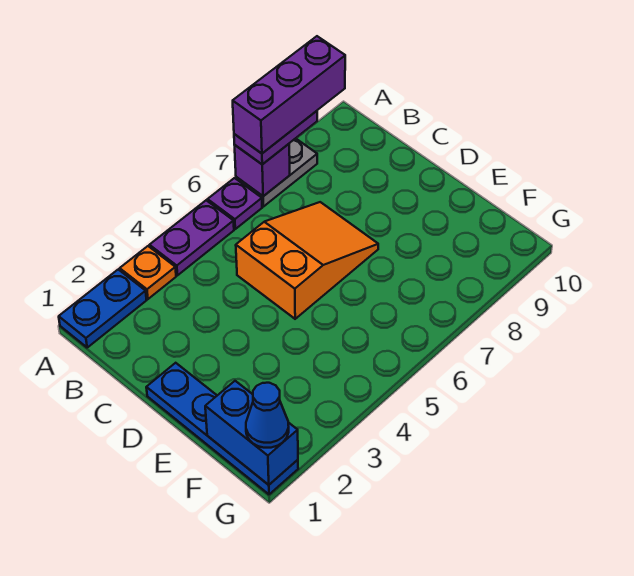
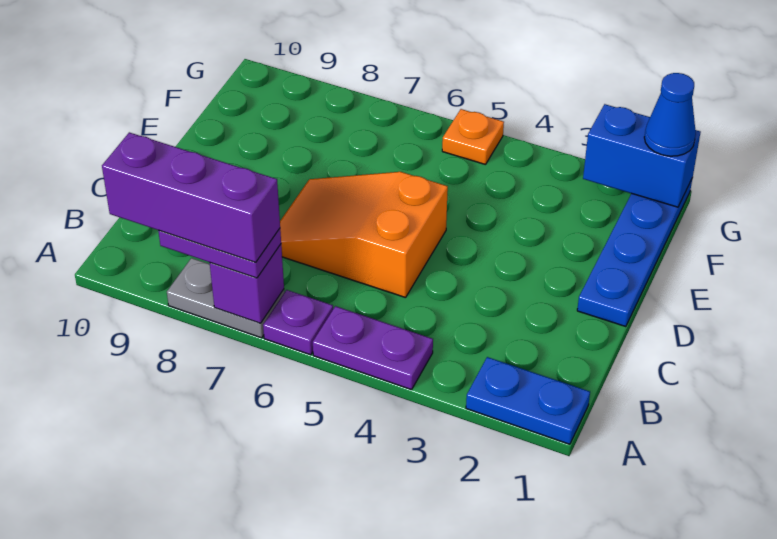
orange plate A3 level 1 -> orange plate G5 level 1
blue brick F1:G1 level 2 -> blue brick G1:G2 level 2

